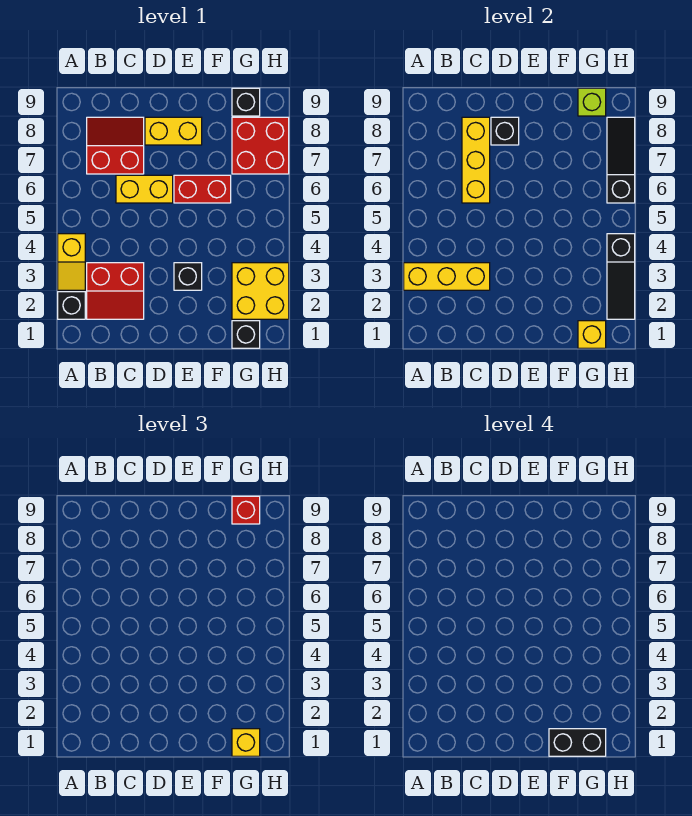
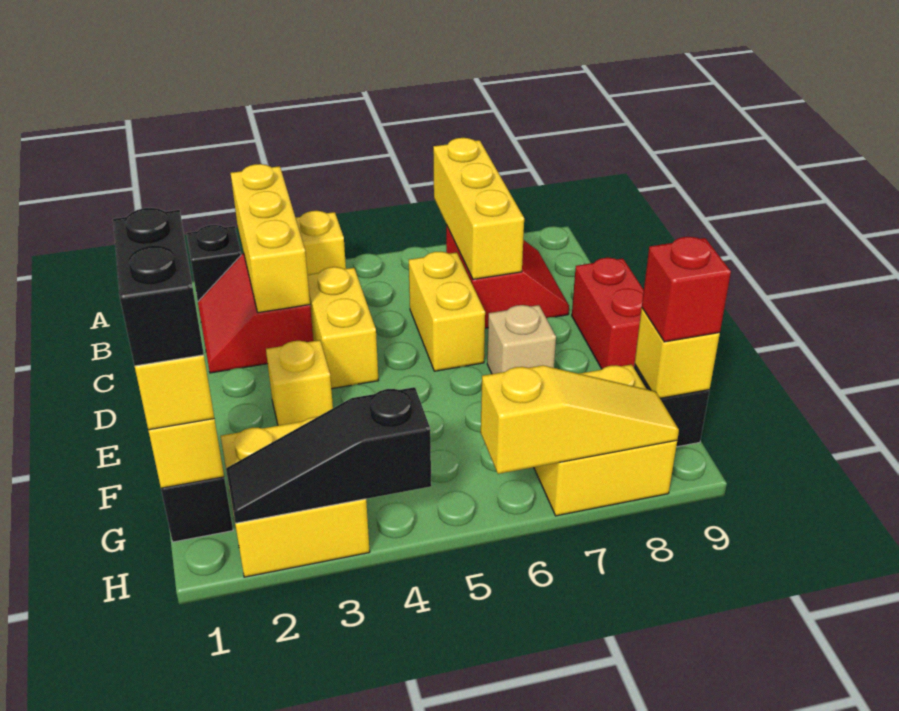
yellow brick C6:C8 level 2 -> yellow brick A7:C7 level 2
yellow brick D8:E8 level 1 -> yellow brick C4:D4 level 1
black brick D8 level 2 -> none
black brick E3 level 1 -> yellow brick E3 level 1
red brick E6:F6 level 1 -> red brick D9:E9 level 1
none -> tan brick E7 level 1
red brick G7:H8 level 1 -> yellow brick G7:H8 level 1
lime brick G9 level 2 -> yellow brick G9 level 2
black slope H6:H8 level 2 top 6 -> yellow slope H6:H8 level 2 top 6

